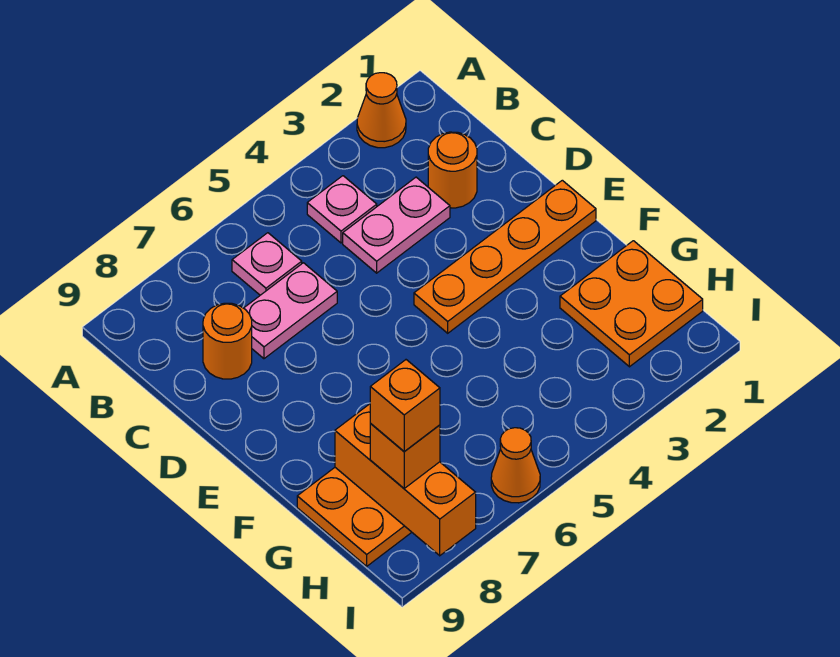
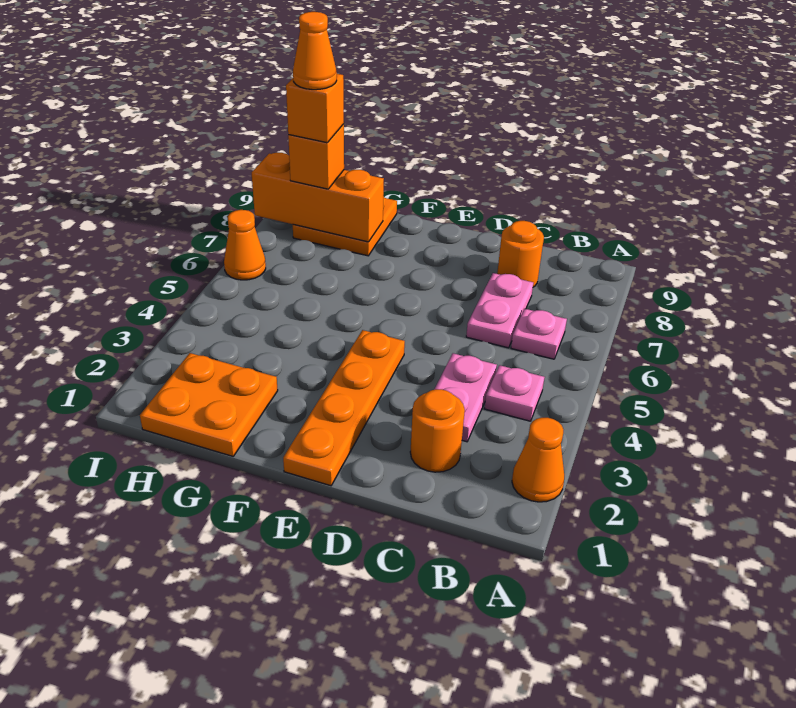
none -> orange cone H8 level 5

